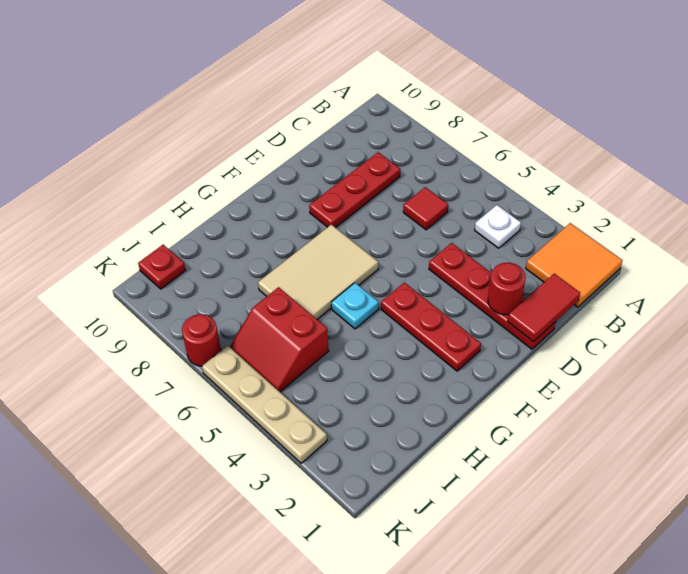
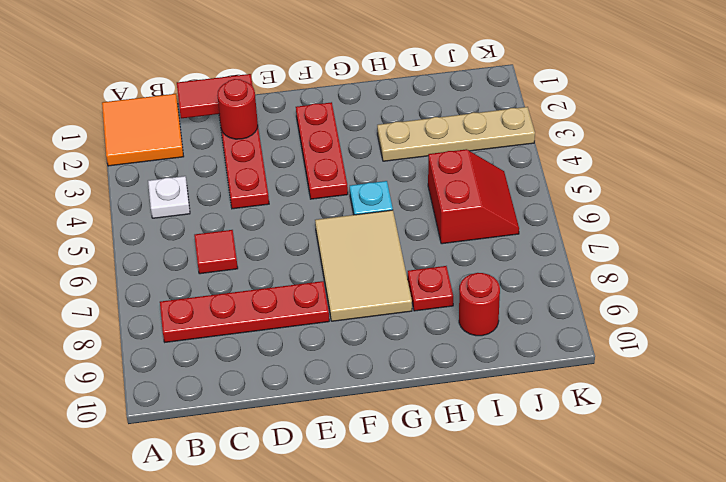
red plate C8:E8 level 1 -> red plate B8:E8 level 1
tan tile F6:H7 level 1 -> tan tile F6:G8 level 1
red plate J10 level 1 -> red plate H8 level 1
tan plate K3:K6 level 1 -> tan plate H3:K3 level 1
red round brick K7 level 1 -> red round brick I9 level 1

